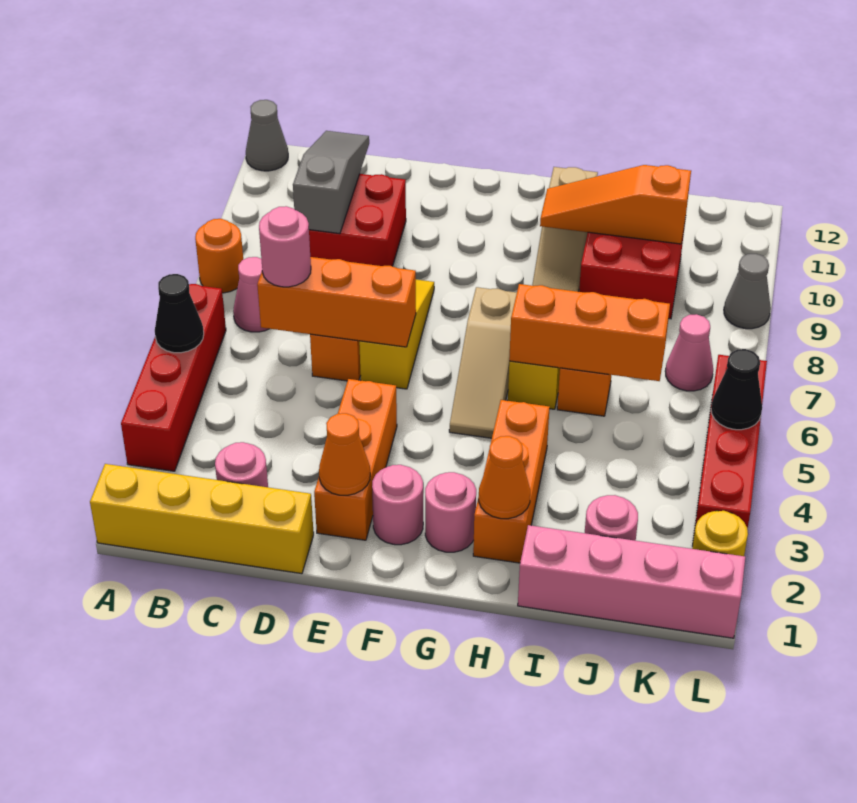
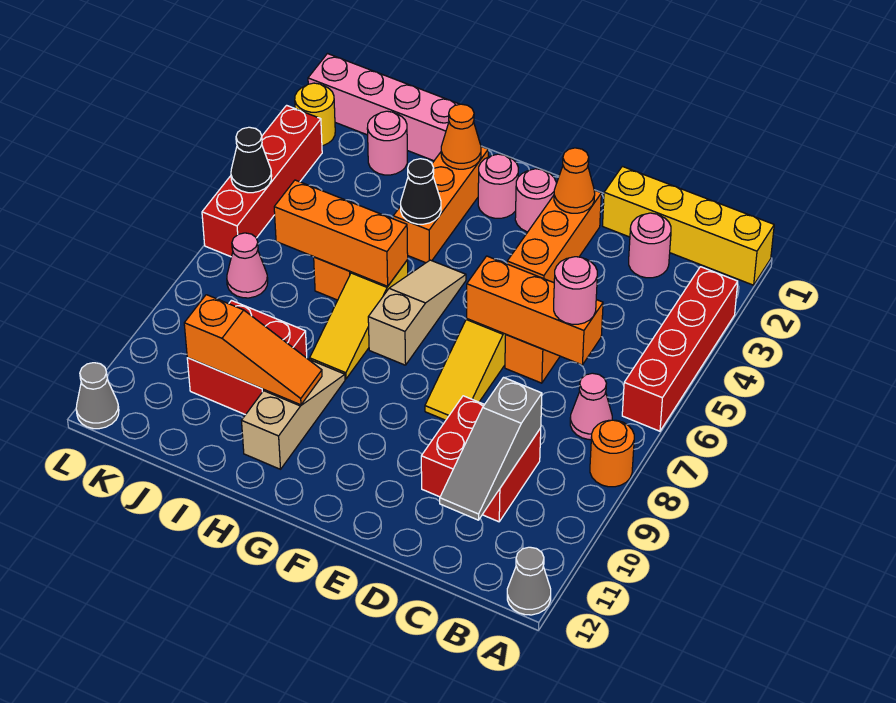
black cone A5 level 2 -> black cone H4 level 2
grey cone L9 level 1 -> grey cone L12 level 1

